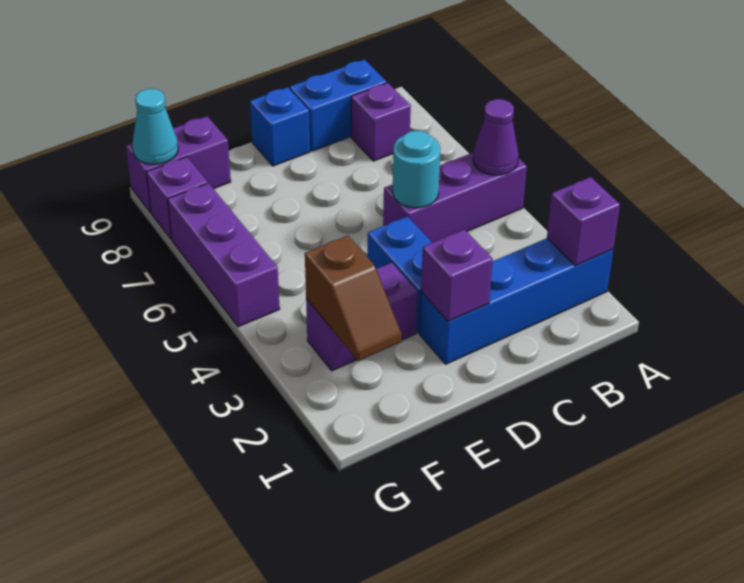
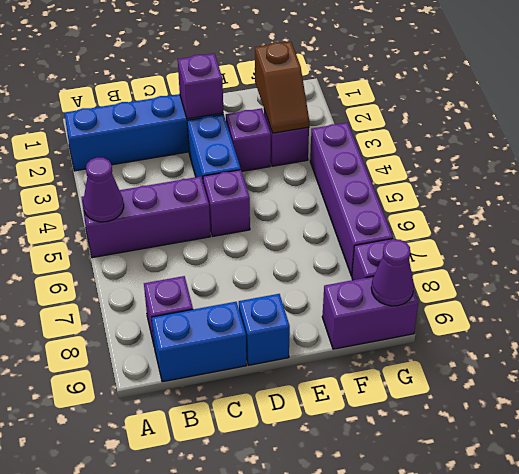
purple brick A2 level 2 -> purple brick D5 level 1
cyan round brick C5 level 2 -> none
brown slope F2:F3 level 2 top 3 -> brown slope F2:F3 level 2 top 2
purple brick G5:G7 level 1 -> purple brick G4:G7 level 1
cyan cone G9 level 2 -> purple cone G9 level 2

